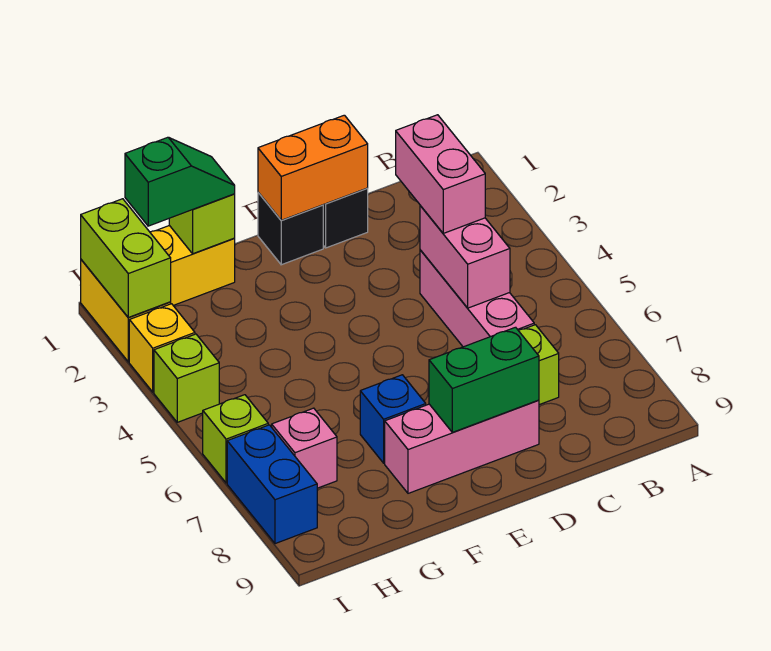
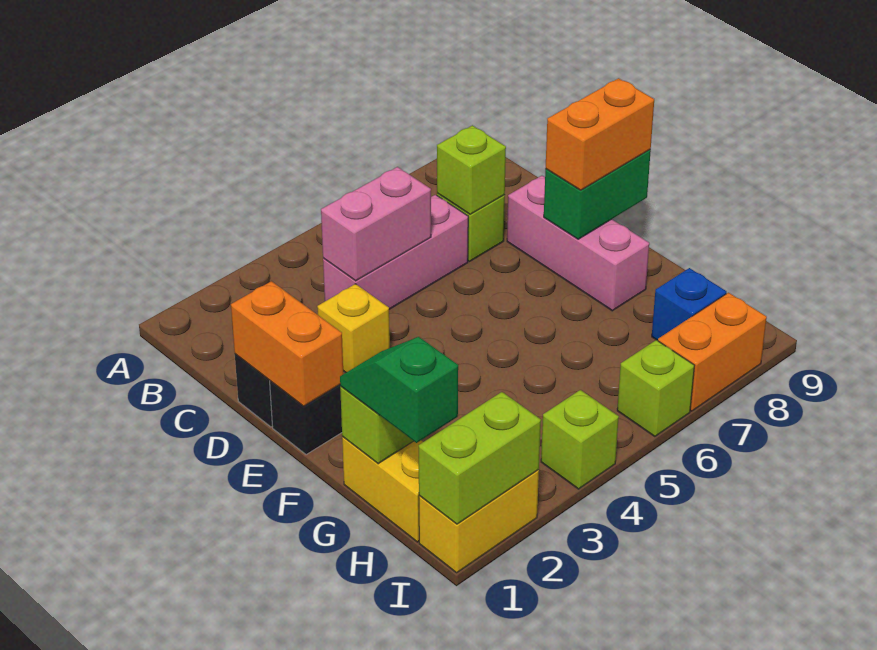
pink brick C3:C4 level 3 -> none
none -> lime brick C7 level 2
green brick D8:E8 level 2 -> green brick E8:E9 level 2
none -> orange brick E8:E9 level 3
blue brick F7 level 1 -> blue brick H8 level 1
pink brick H7 level 1 -> none
yellow brick I3 level 1 -> yellow brick D3 level 1
blue brick I7:I8 level 1 -> orange brick I7:I8 level 1

